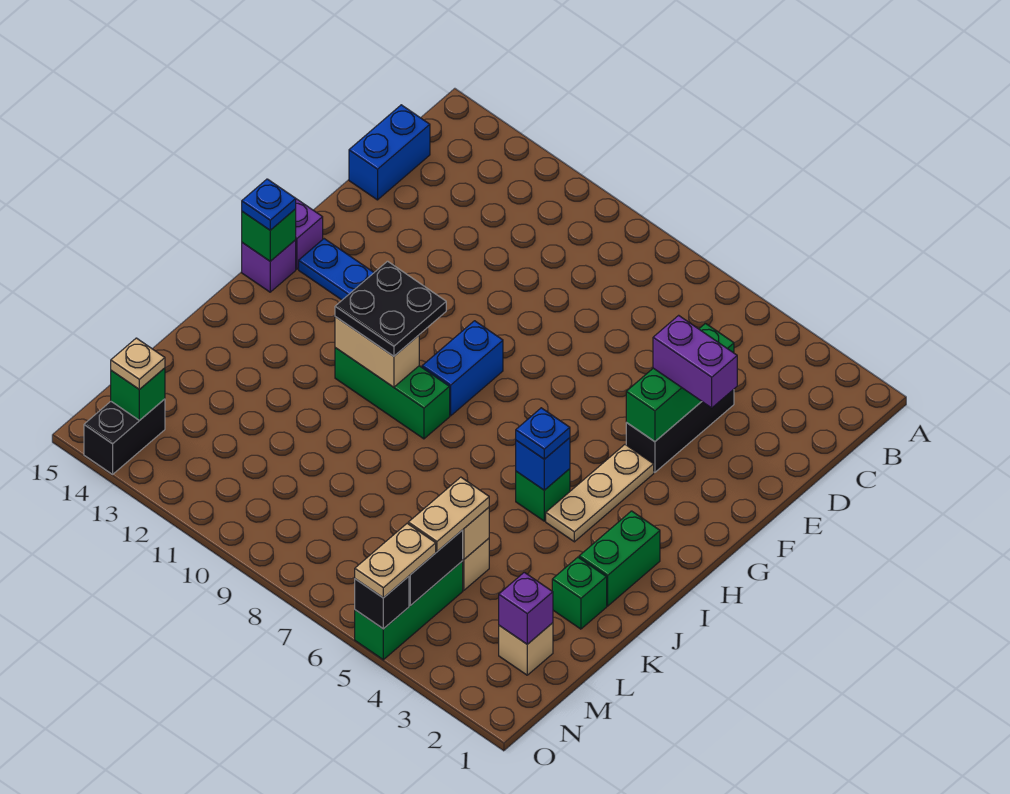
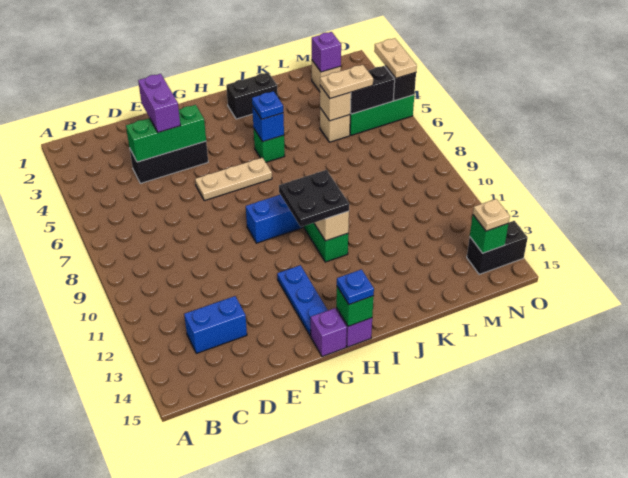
blue brick C15:D15 level 1 -> blue brick C13:D13 level 1
tan plate G4:I4 level 1 -> tan plate F6:H6 level 1
green brick I2:J2 level 1 -> black brick I2:J2 level 1
green brick K2 level 1 -> none
tan plate N5:O5 level 3 -> tan plate O4:O5 level 3

